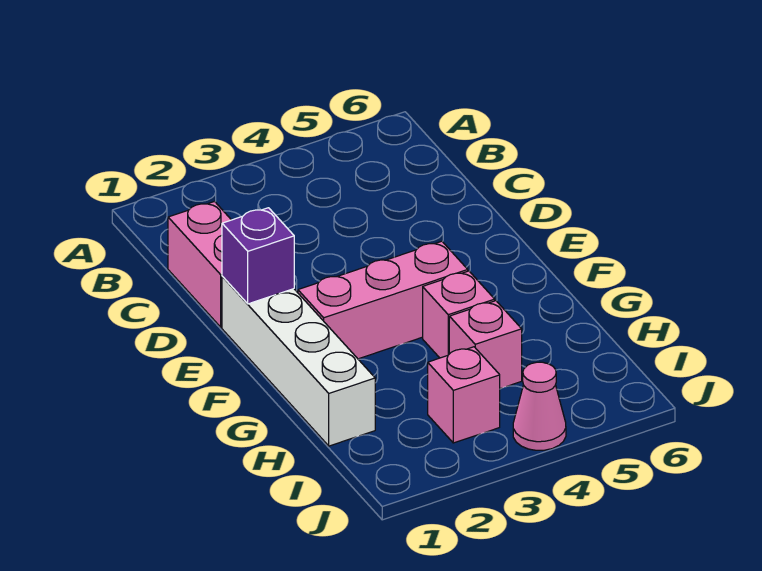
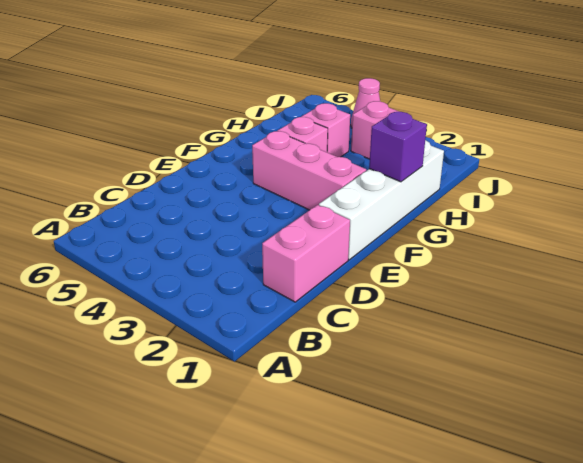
purple brick E1 level 2 -> purple brick G1 level 2

